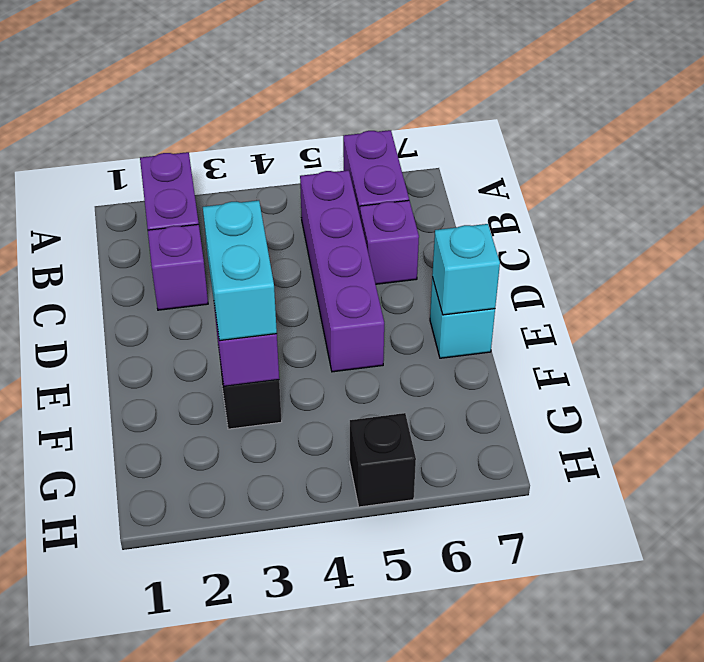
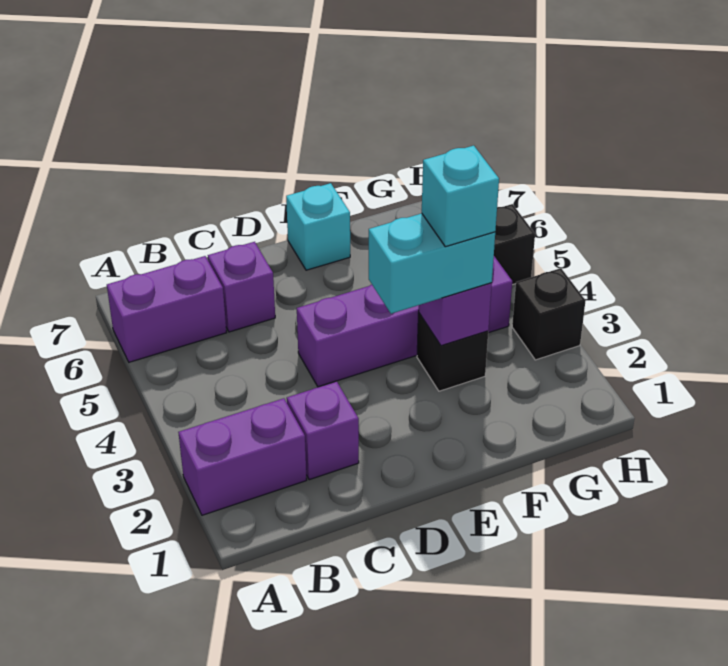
purple brick B5:E5 level 1 -> purple brick D4:G4 level 1
cyan brick E7 level 2 -> cyan brick F3 level 4
none -> black brick H3 level 1

